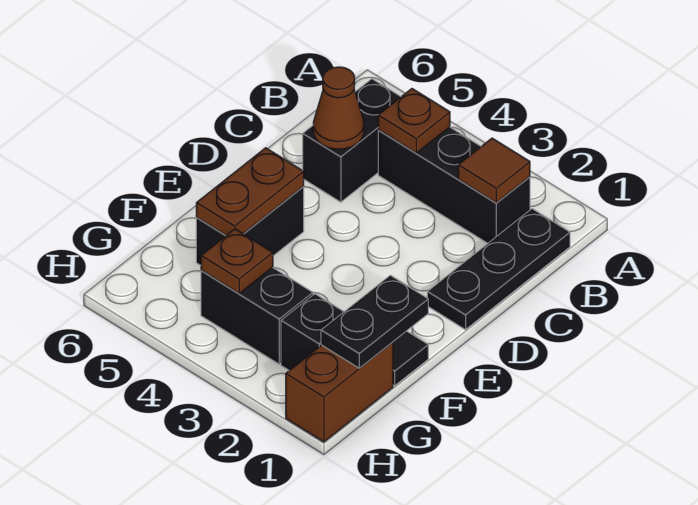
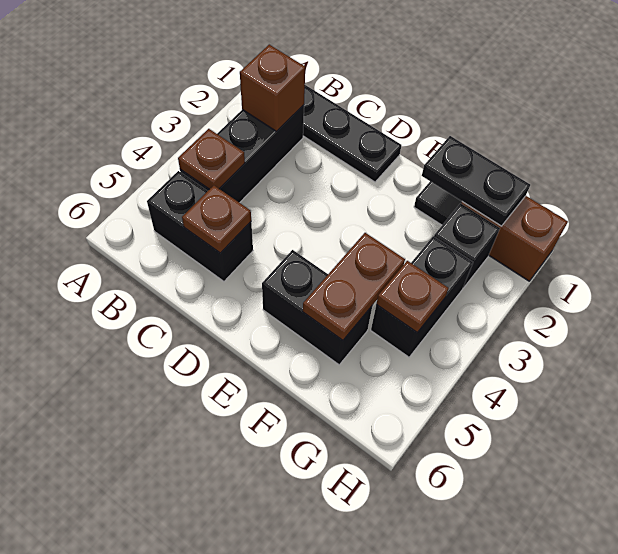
brown tile B2 level 2 -> brown brick B2 level 2
brown cone C5 level 2 -> brown plate C5 level 2
brown plate E5:F5 level 2 -> brown plate F4:F5 level 2

